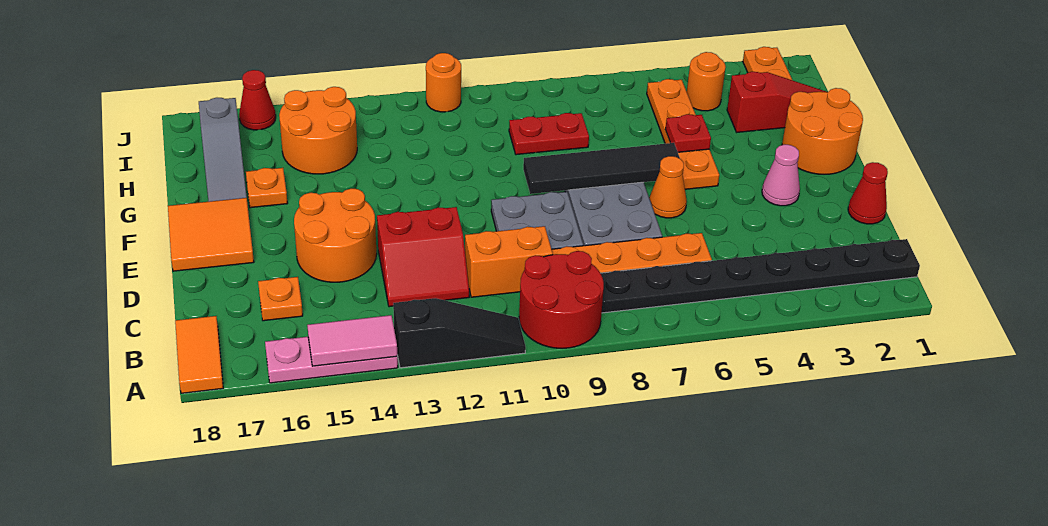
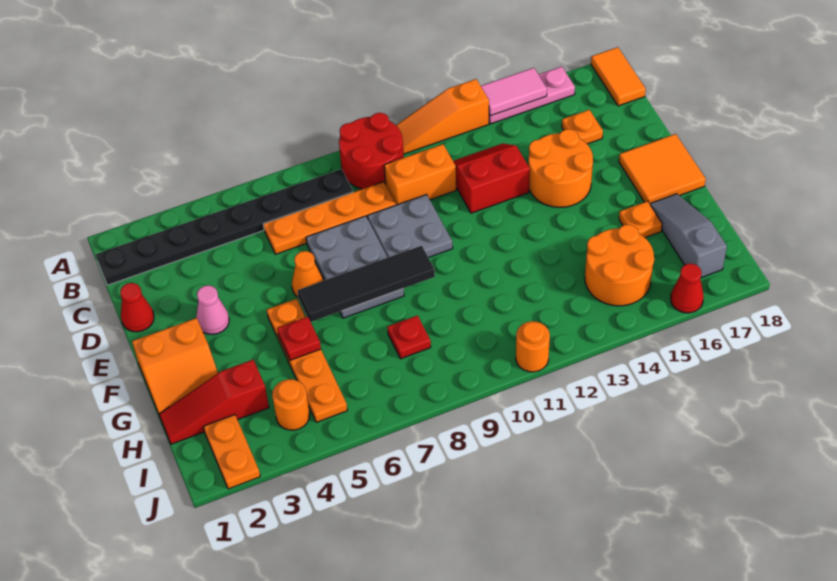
black slope A11:A13 level 1 top 13 -> orange slope A11:A13 level 1 top 13
orange round brick F1:G2 level 1 -> orange slope F1:G2 level 1 top F
red plate H8:H9 level 1 -> red plate H8 level 1

